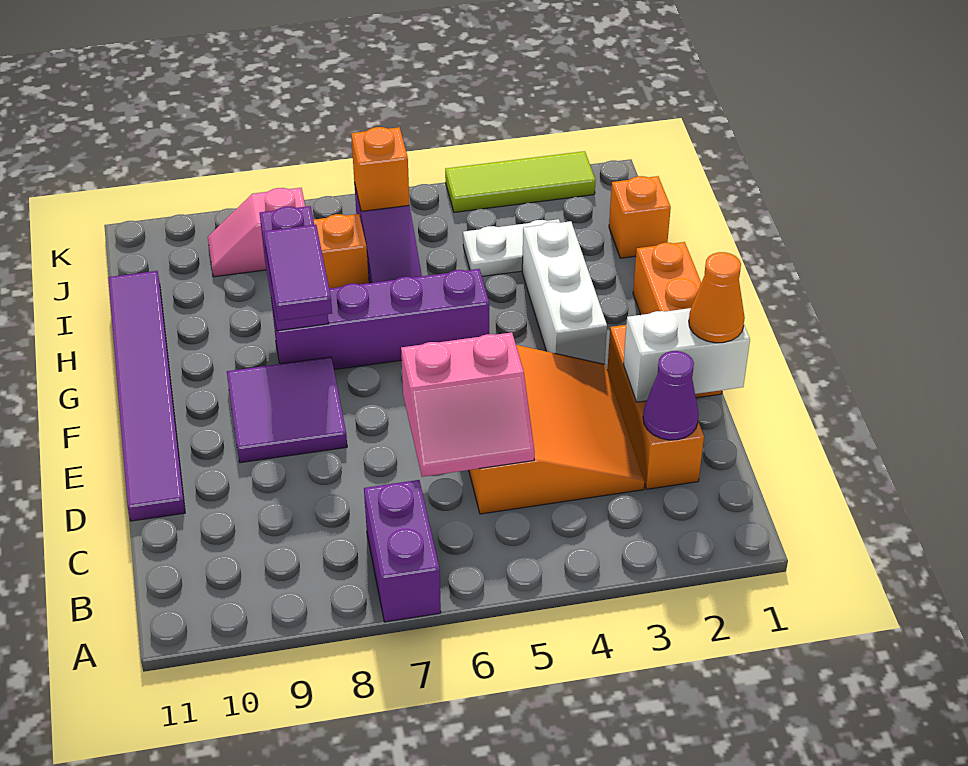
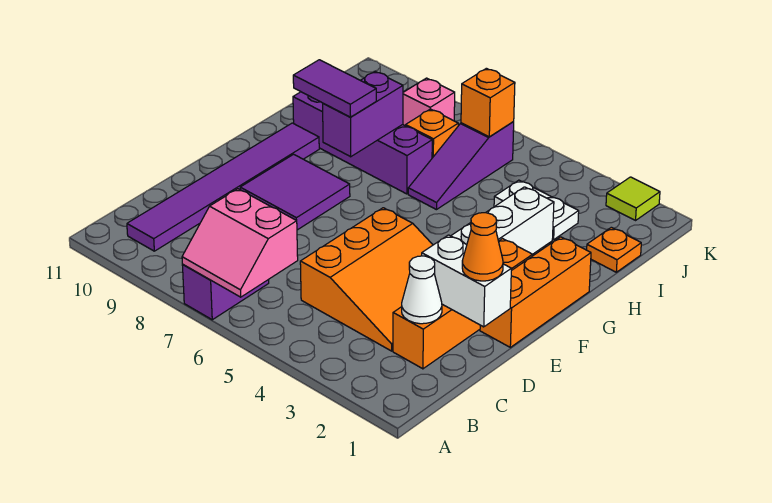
orange brick C2:E2 level 1 -> orange brick C2:F2 level 1
purple cone C2 level 2 -> white cone C2 level 2
pink slope C5:D6 level 2 top D -> pink slope A6:B7 level 2 top B
purple tile D11:I11 level 1 -> purple tile B10:G10 level 1
purple tile F8:G8 level 3 -> purple tile G8:G9 level 3
purple brick G5:G8 level 1 -> purple brick H7:H10 level 1
orange brick I1 level 1 -> orange plate I1 level 1
lime tile K2:K4 level 1 -> lime tile K2 level 1

